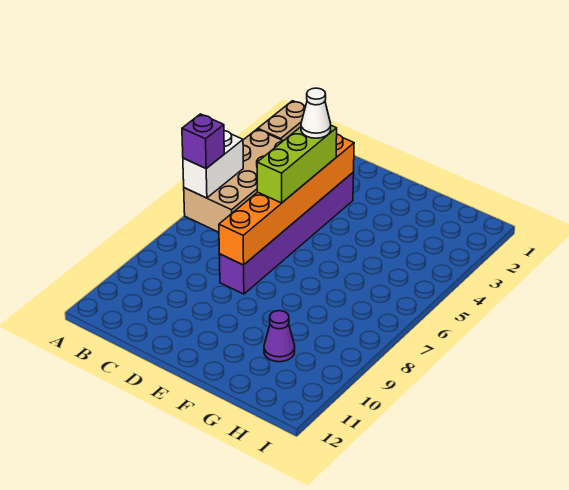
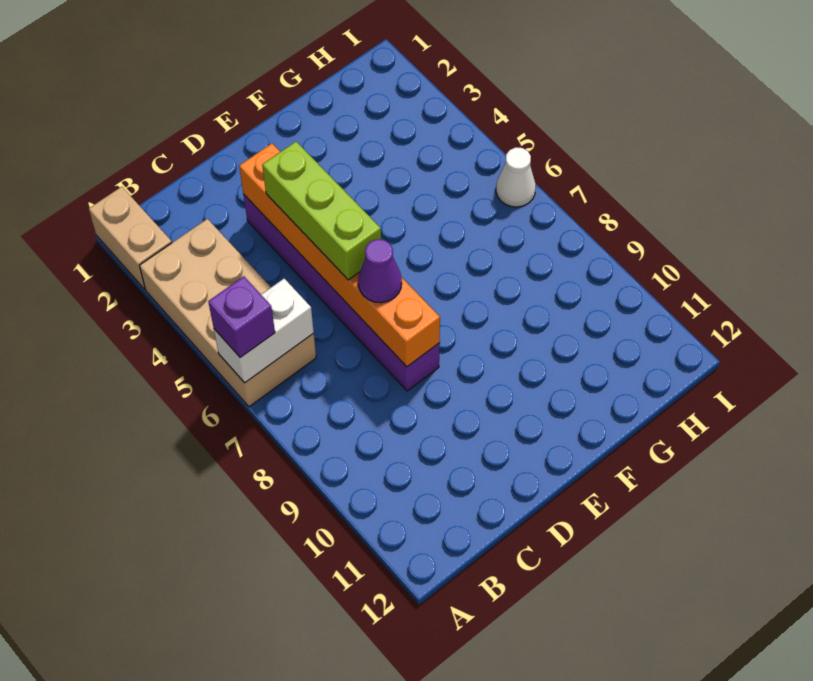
white brick A5:A6 level 2 -> white brick A6:B6 level 2
white cone D4 level 4 -> white cone I6 level 1
purple cone G10 level 1 -> purple cone D7 level 3

